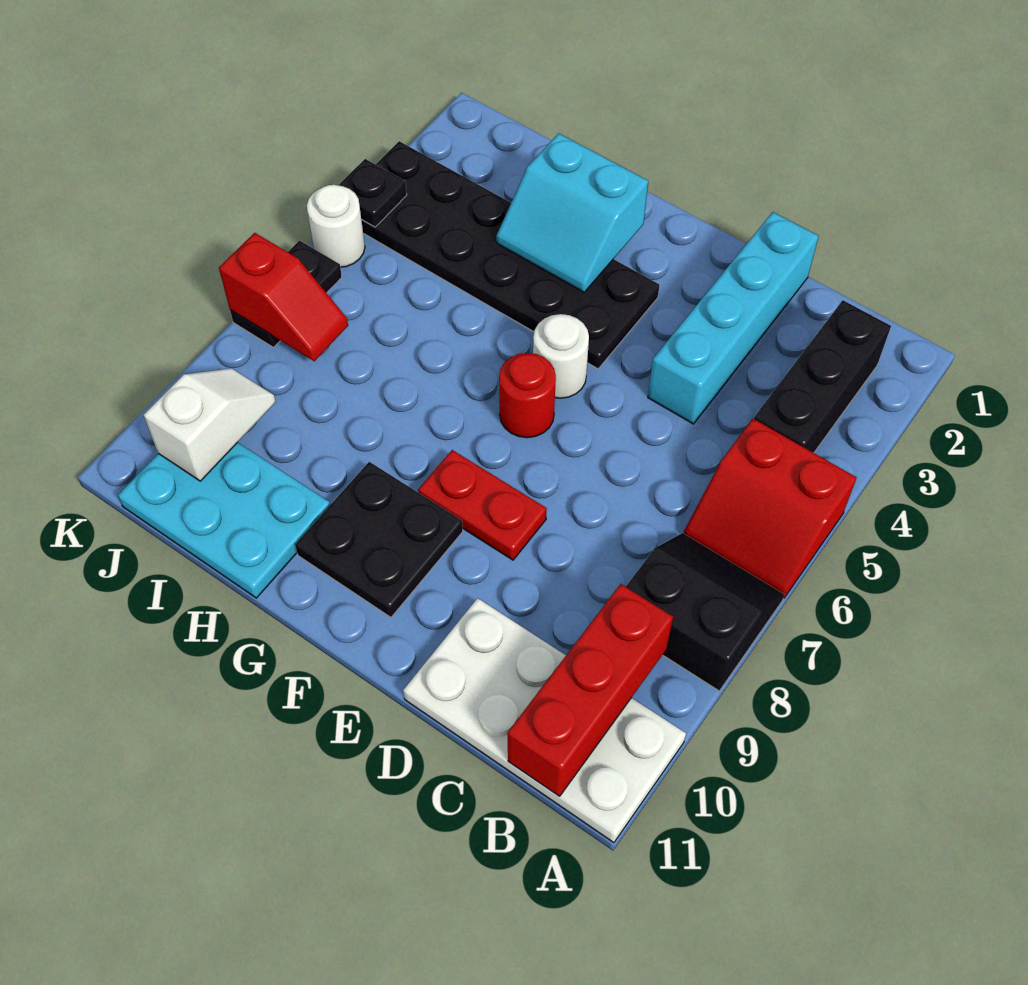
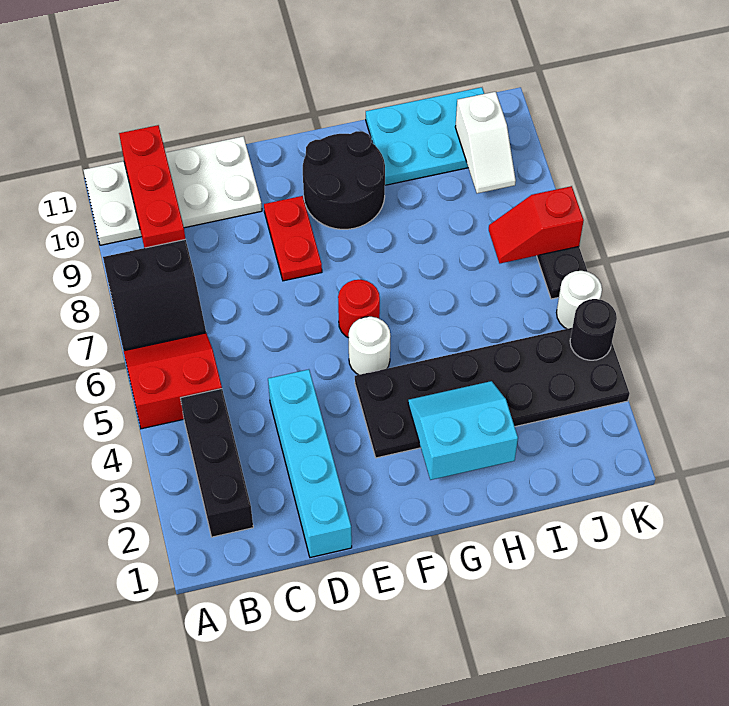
red plate E8:F8 level 1 -> red plate E8:E9 level 1
black plate F9:G10 level 1 -> black round brick F9:G10 level 1
black plate K4 level 2 -> black round brick K4 level 2

